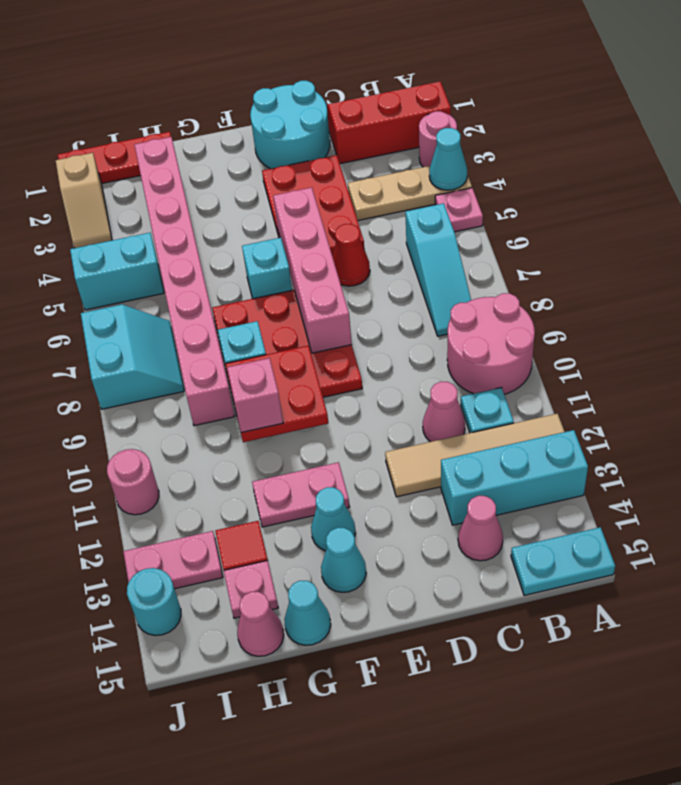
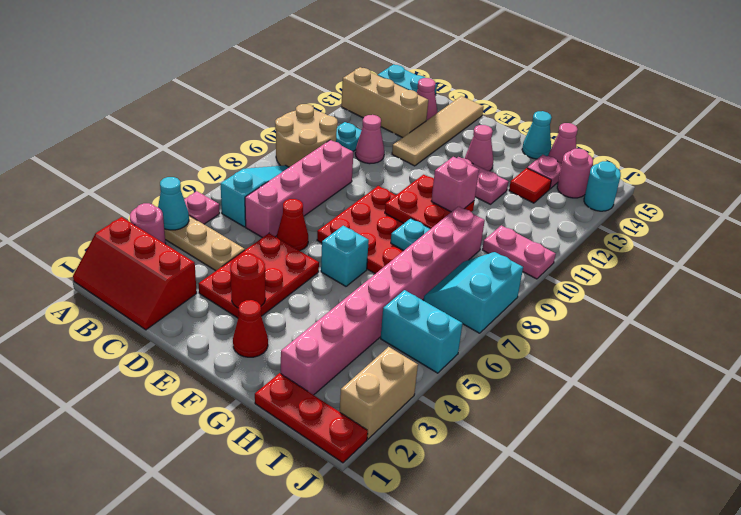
pink round brick A9:B10 level 1 -> tan round brick A9:B10 level 1
tan tile A12:D12 level 1 -> tan tile D12:D15 level 1
cyan brick A13:C13 level 1 -> tan brick A13:C13 level 1
cyan round brick D1:E2 level 1 -> none
none -> red round brick E3 level 2
pink brick E5:E8 level 2 -> pink brick C6:C9 level 1
none -> red cone F2 level 1
cyan cone F13 level 1 -> pink cone F13 level 1
cyan cone F14 level 1 -> none
pink plate I13:J13 level 1 -> pink plate I10:J10 level 1
tan slope J2:J3 level 1 top 2 -> tan brick J2:J3 level 1
pink round brick J11 level 1 -> pink round brick I14 level 1

